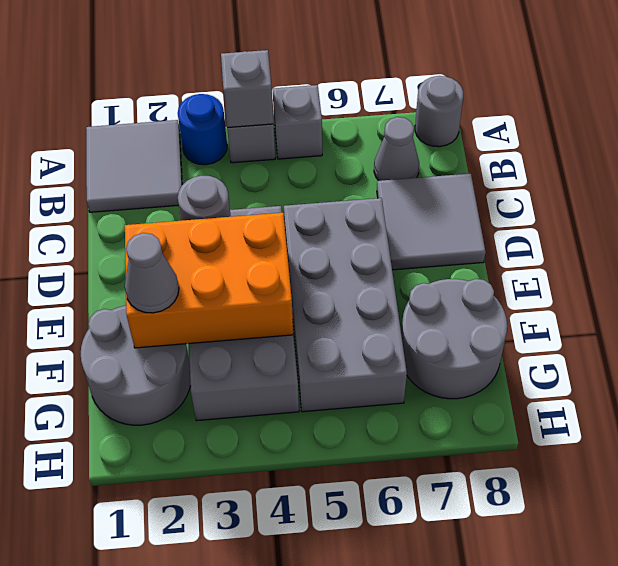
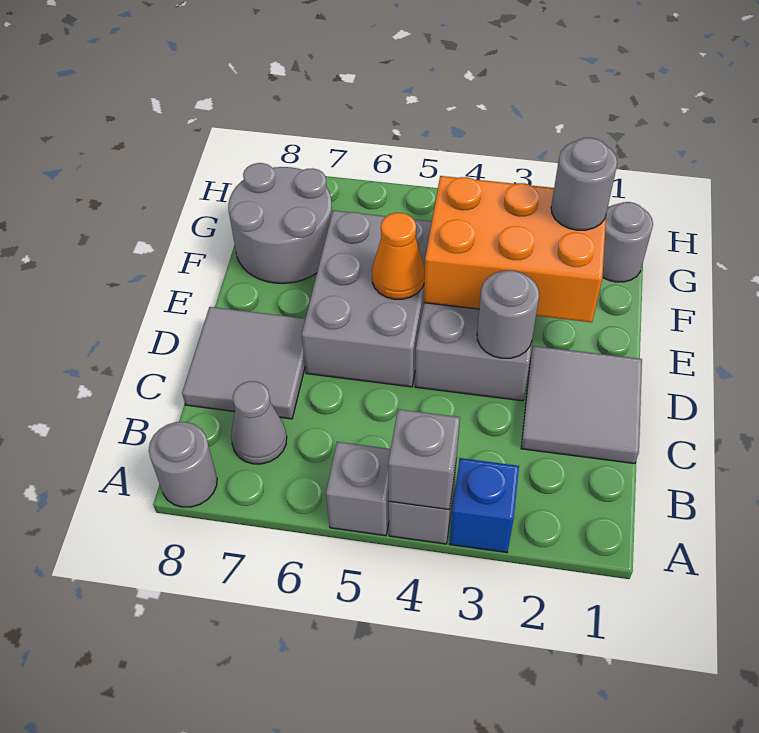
grey tile A1:B2 level 1 -> grey tile C1:D2 level 1
blue round brick A3 level 1 -> blue brick A3 level 1
grey brick D5:G6 level 1 -> grey brick D5:F6 level 1
none -> orange cone E5 level 2
grey round brick F1:G2 level 1 -> grey round brick G1 level 1
grey cone F2 level 3 -> grey round brick F2 level 3

